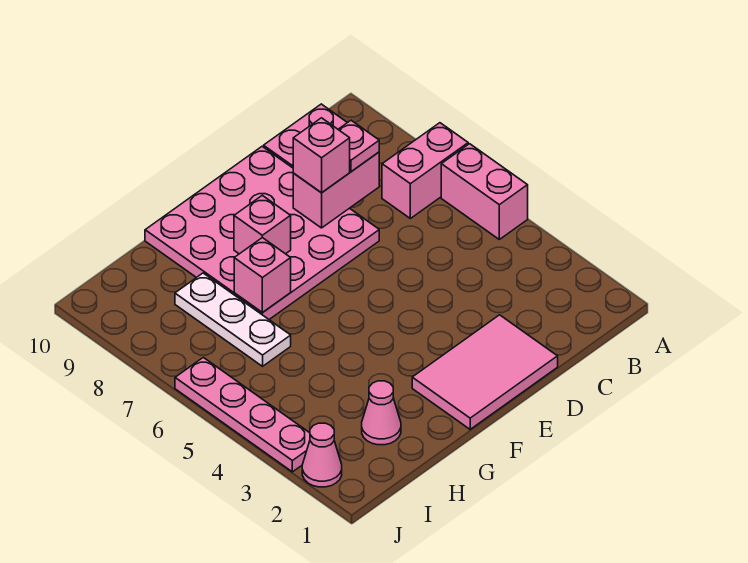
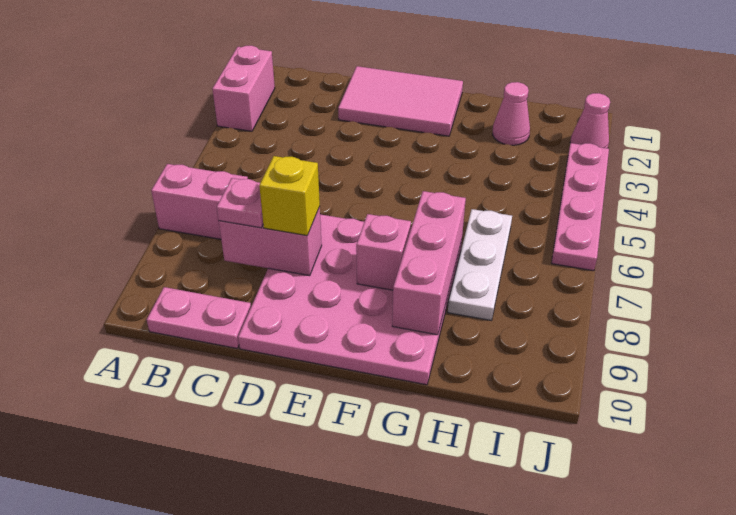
pink brick A5:A6 level 1 -> pink brick A2:A3 level 1
pink brick D8 level 3 -> yellow brick D8 level 3
pink brick G7 level 2 -> pink brick G7:G9 level 2

